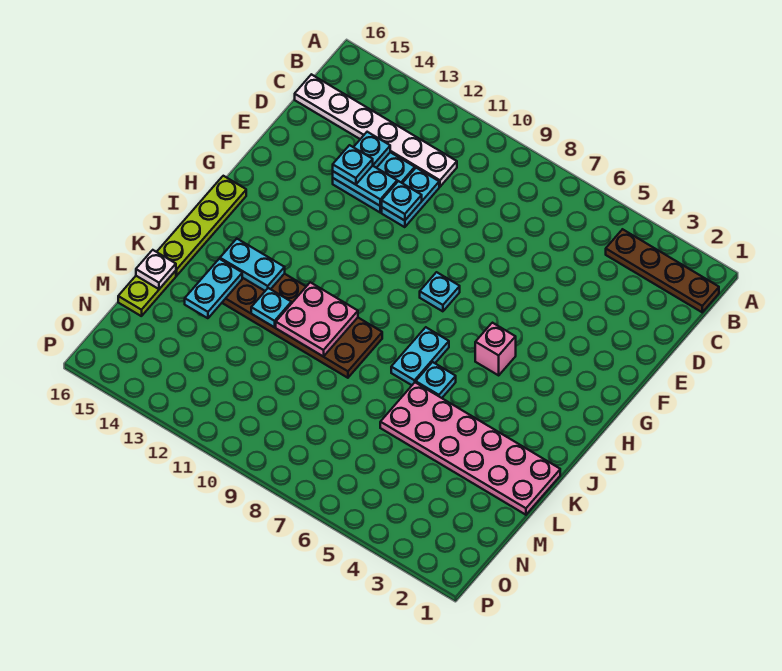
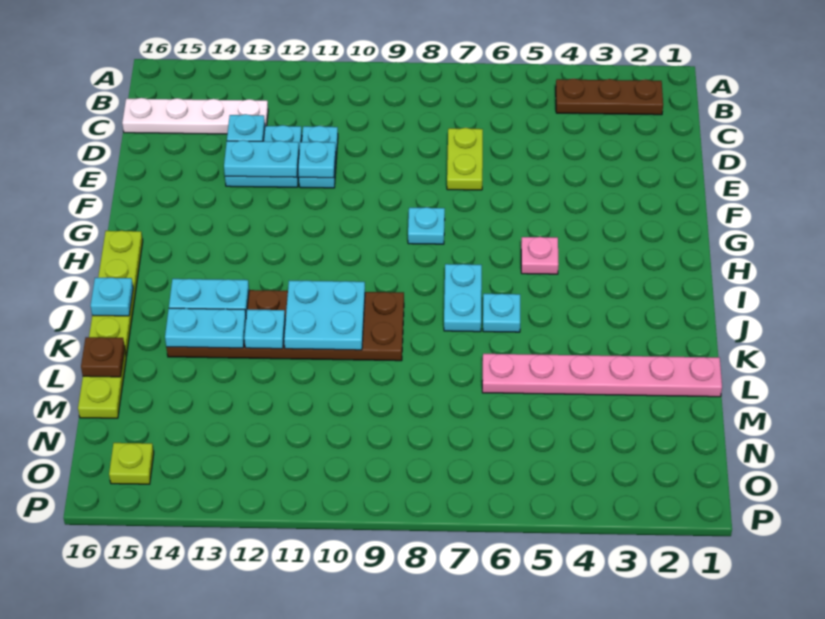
brown plate B1:B4 level 1 -> brown plate B2:B4 level 1
white plate C11:C16 level 1 -> white plate C13:C16 level 1
none -> lime plate D7:E7 level 1
cyan plate E13 level 3 -> cyan plate J16 level 2
pink brick H5 level 1 -> pink plate H5 level 1
pink plate J10:K11 level 2 -> cyan plate J10:K11 level 2
pink plate K1:L6 level 1 -> pink plate L1:L6 level 1
cyan plate K14:L14 level 2 -> cyan plate K13:K14 level 2
white plate L16 level 2 -> brown plate L16 level 2
none -> lime plate O15 level 1

